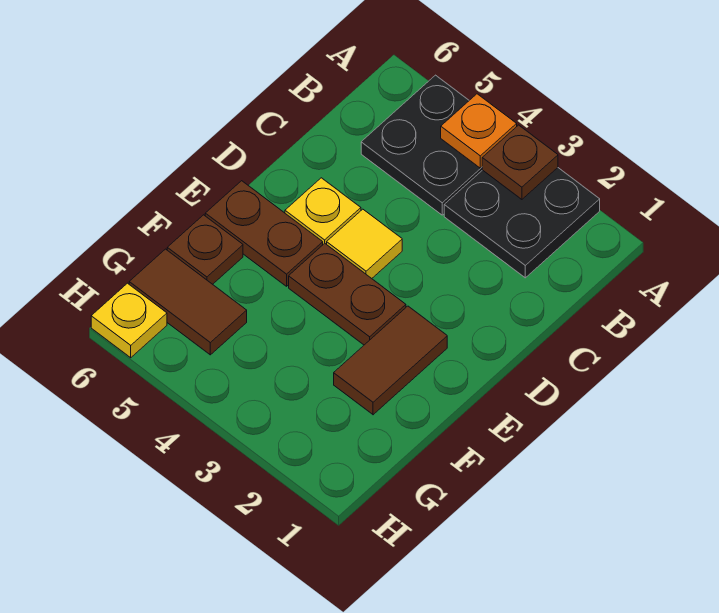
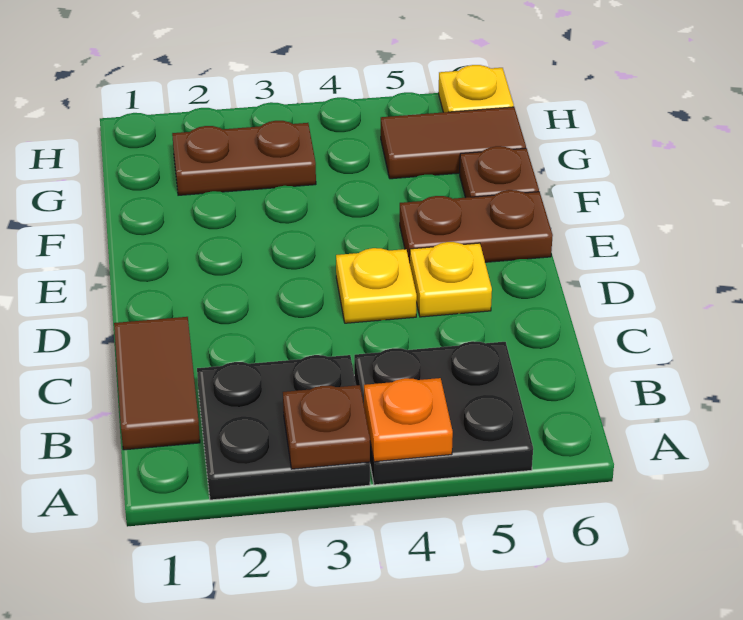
yellow tile D4 level 1 -> yellow plate D4 level 1
brown tile E2:F2 level 1 -> brown tile B1:C1 level 1
brown plate E3:E4 level 1 -> brown plate G2:G3 level 1

